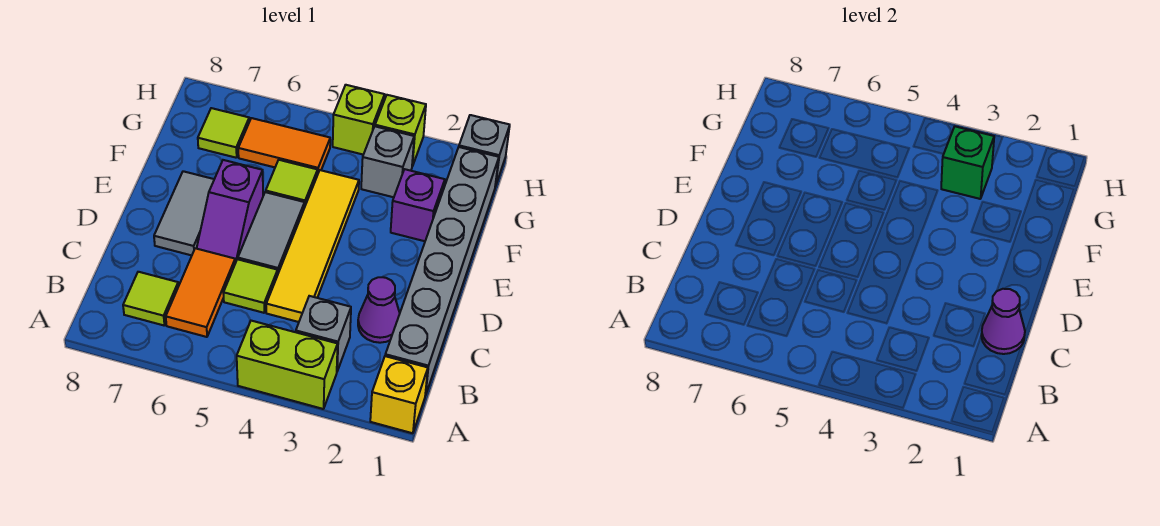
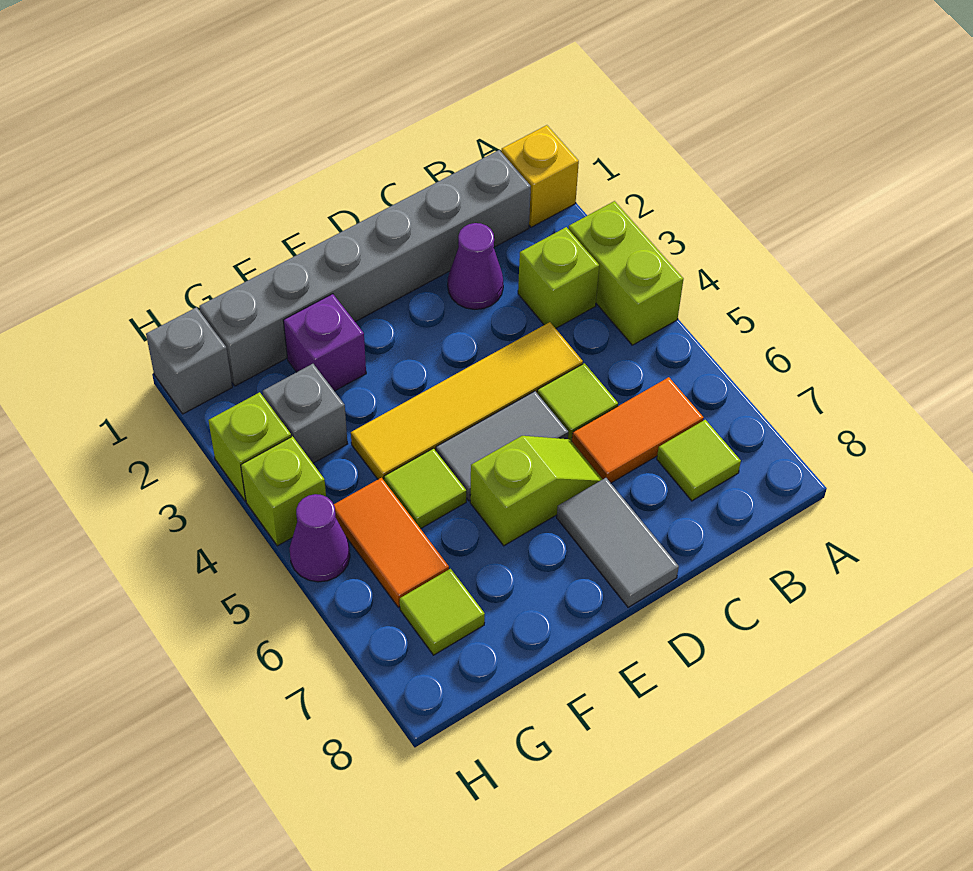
grey brick B3 level 1 -> lime brick B3 level 1
purple cone C1 level 2 -> purple cone H5 level 1
purple slope D6:E6 level 1 top E -> lime slope D6:E6 level 1 top E
grey tile D7:E7 level 1 -> grey tile D7:D8 level 1
green brick G3 level 2 -> none

